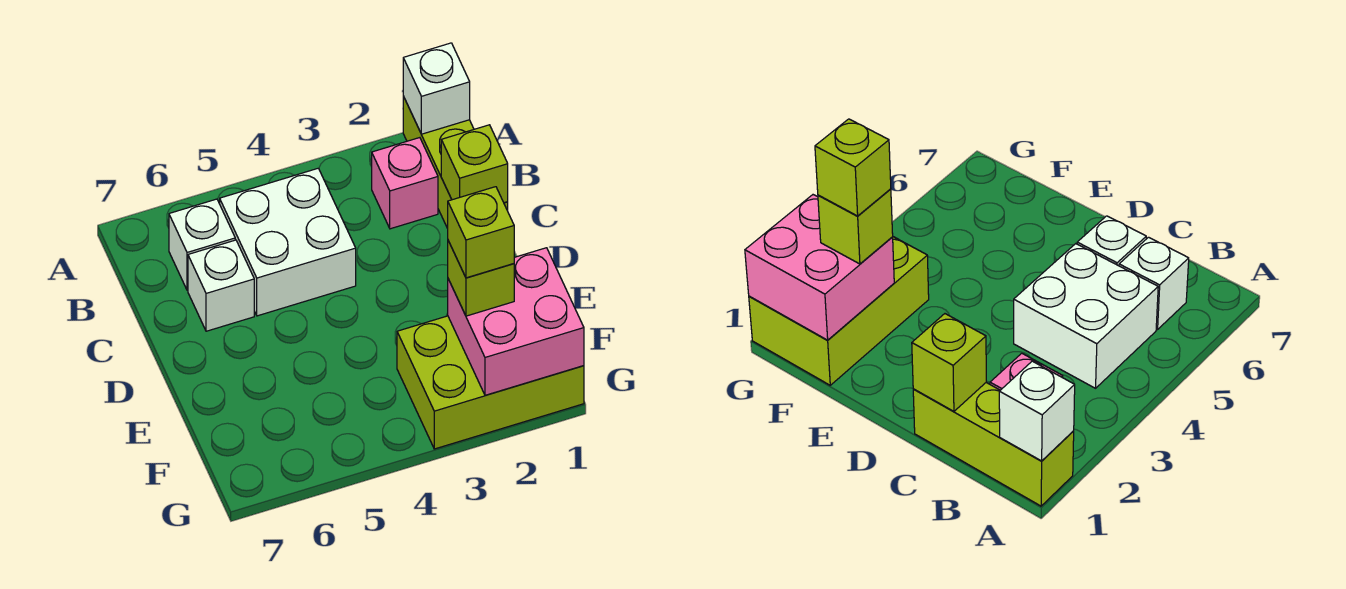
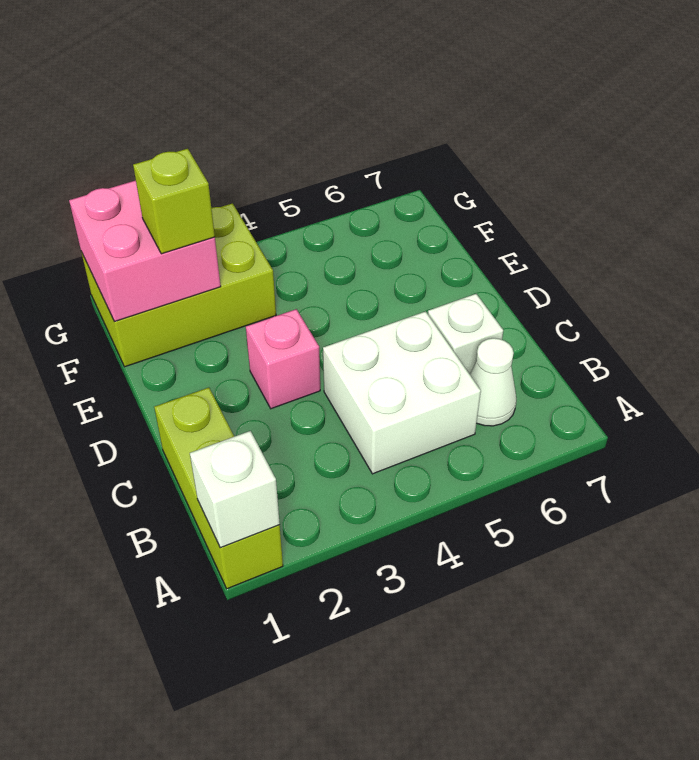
pink brick B2 level 1 -> pink brick D3 level 1
white brick B6 level 1 -> white cone B6 level 1
lime brick C1 level 2 -> none
lime brick F2 level 4 -> none

